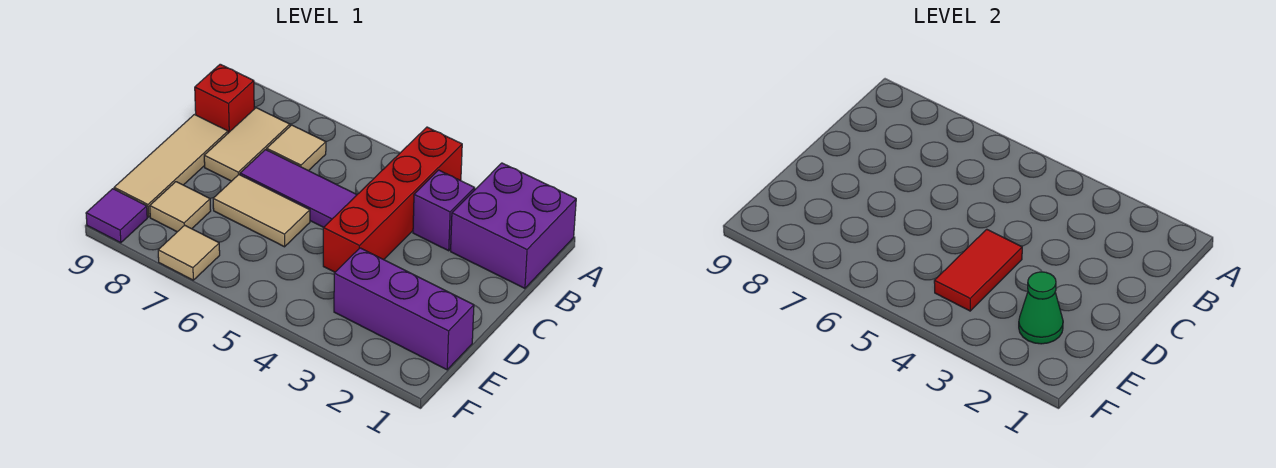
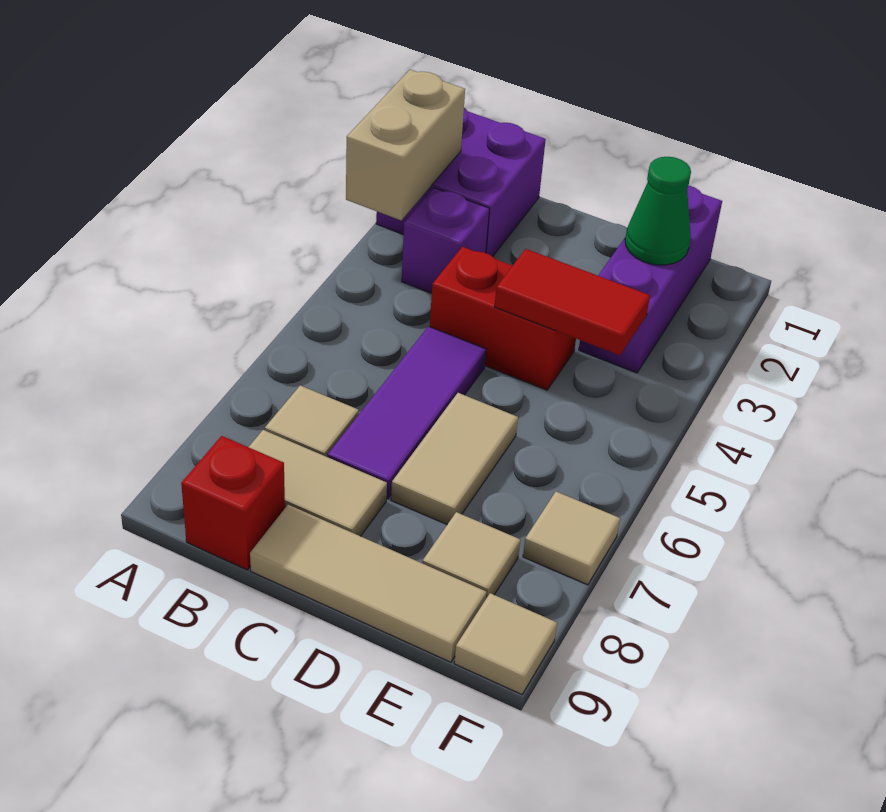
none -> tan brick A2:A3 level 2
red brick A4:D4 level 1 -> red brick C4:D4 level 1
purple tile F9 level 1 -> tan tile F9 level 1

